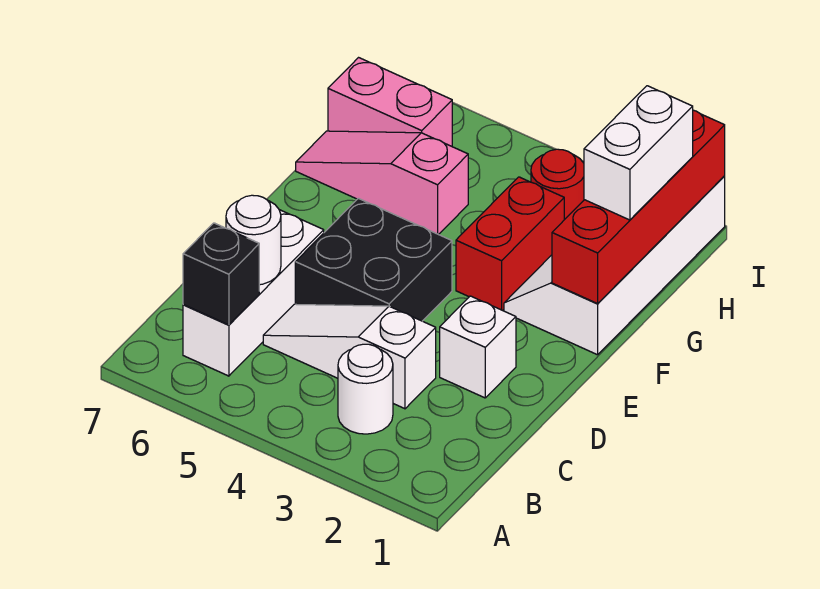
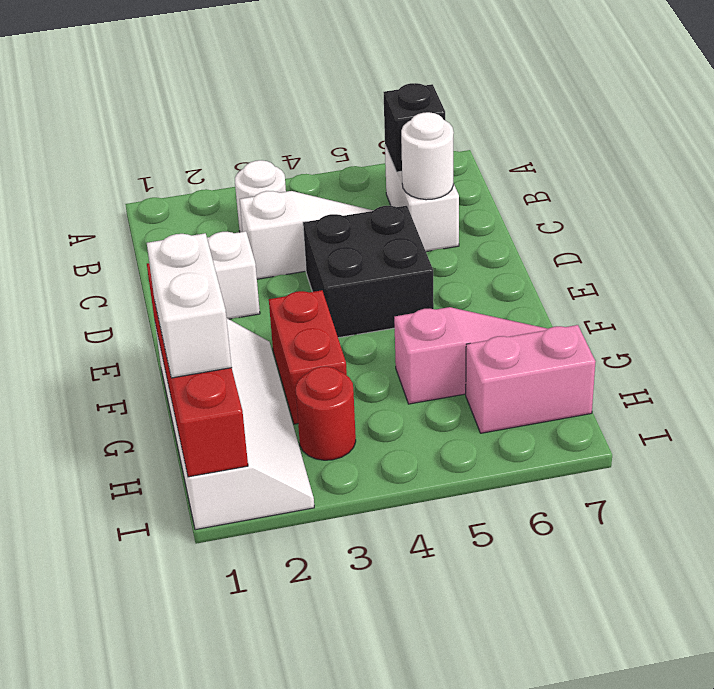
white brick B6:D6 level 1 -> white brick B6:C6 level 1

